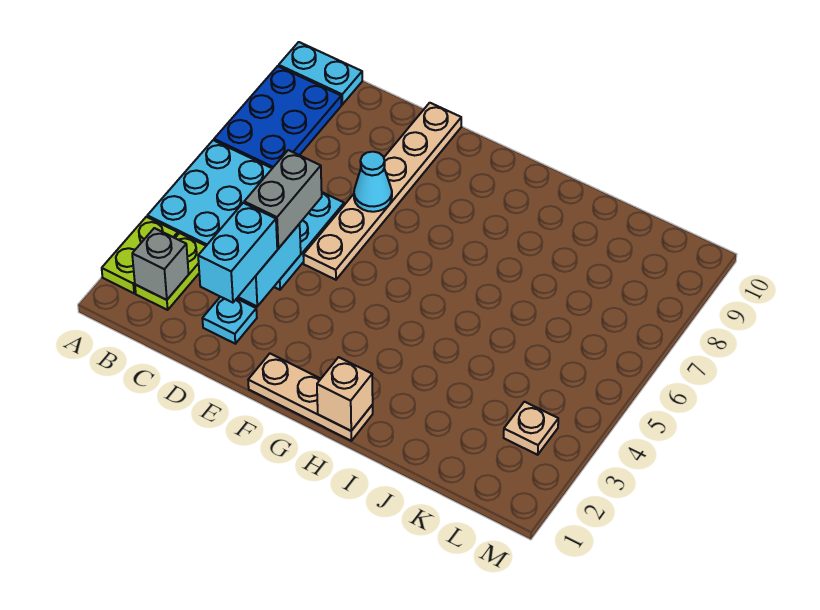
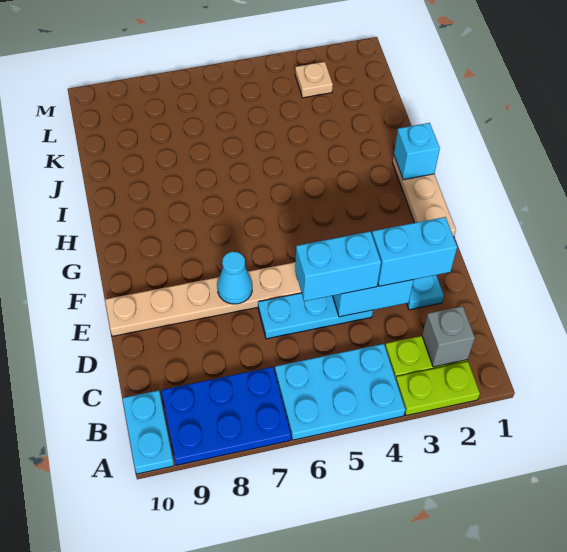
grey brick D4:D5 level 3 -> cyan brick D4:D5 level 3
tan brick H1 level 2 -> cyan brick H1 level 2

